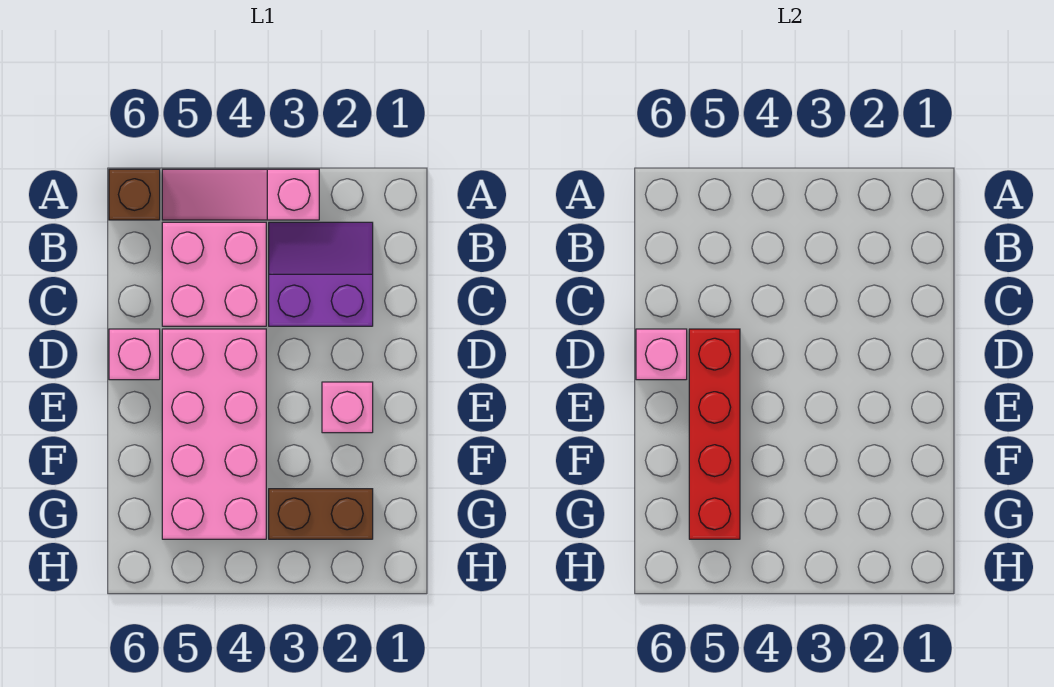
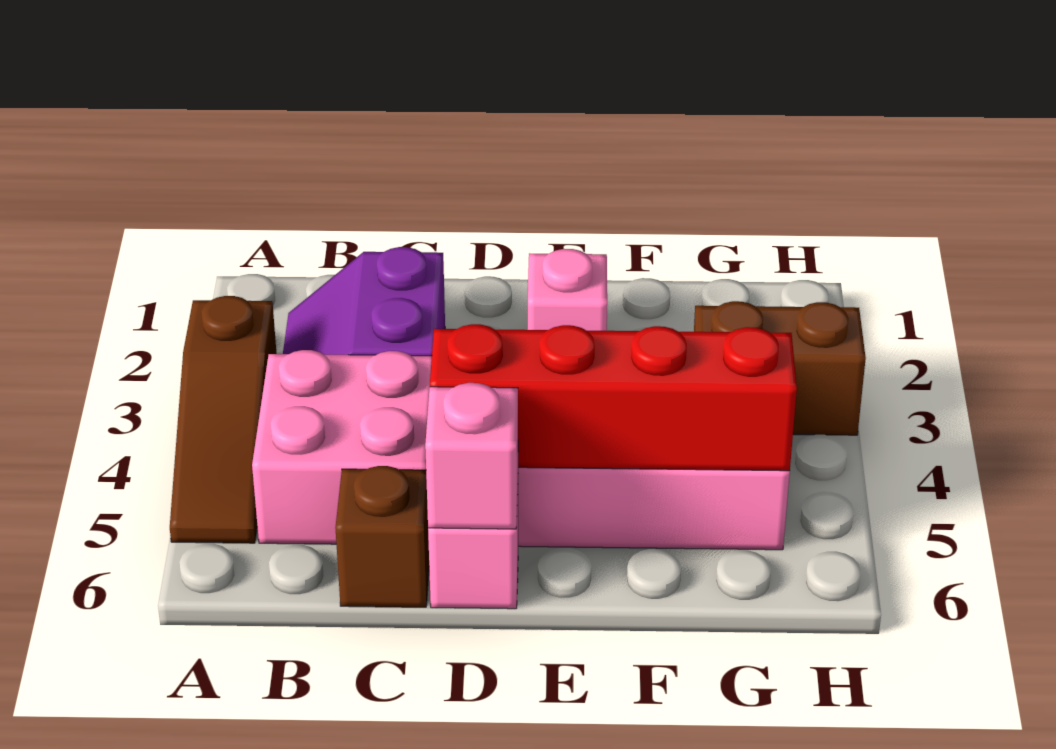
pink slope A3:A5 level 1 top 3 -> brown slope A3:A5 level 1 top 3
brown brick A6 level 1 -> brown brick C6 level 1
brown brick G2:G3 level 1 -> brown brick G3:H3 level 1

